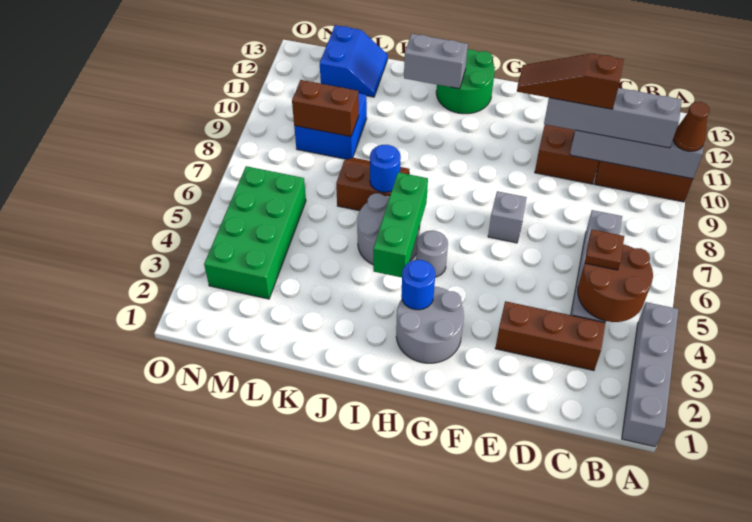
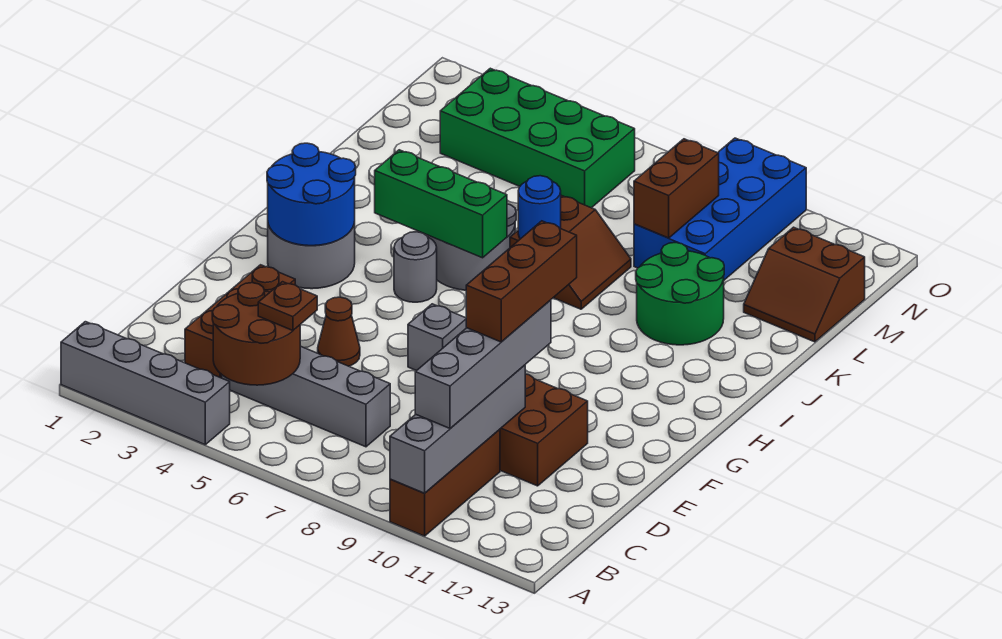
brown cone A10 level 3 -> brown cone E5 level 1
brown slope D10:F10 level 4 top D -> brown brick D10:F10 level 4
blue round brick H3 level 2 -> blue round brick G2:H3 level 2
green round brick H12:I13 level 1 -> green round brick J10:K11 level 1
grey brick I12:J12 level 2 -> none
blue brick L9:M10 level 1 -> blue brick L9:O10 level 1
blue slope L12:M13 level 1 top M -> brown slope L12:M13 level 1 top M

